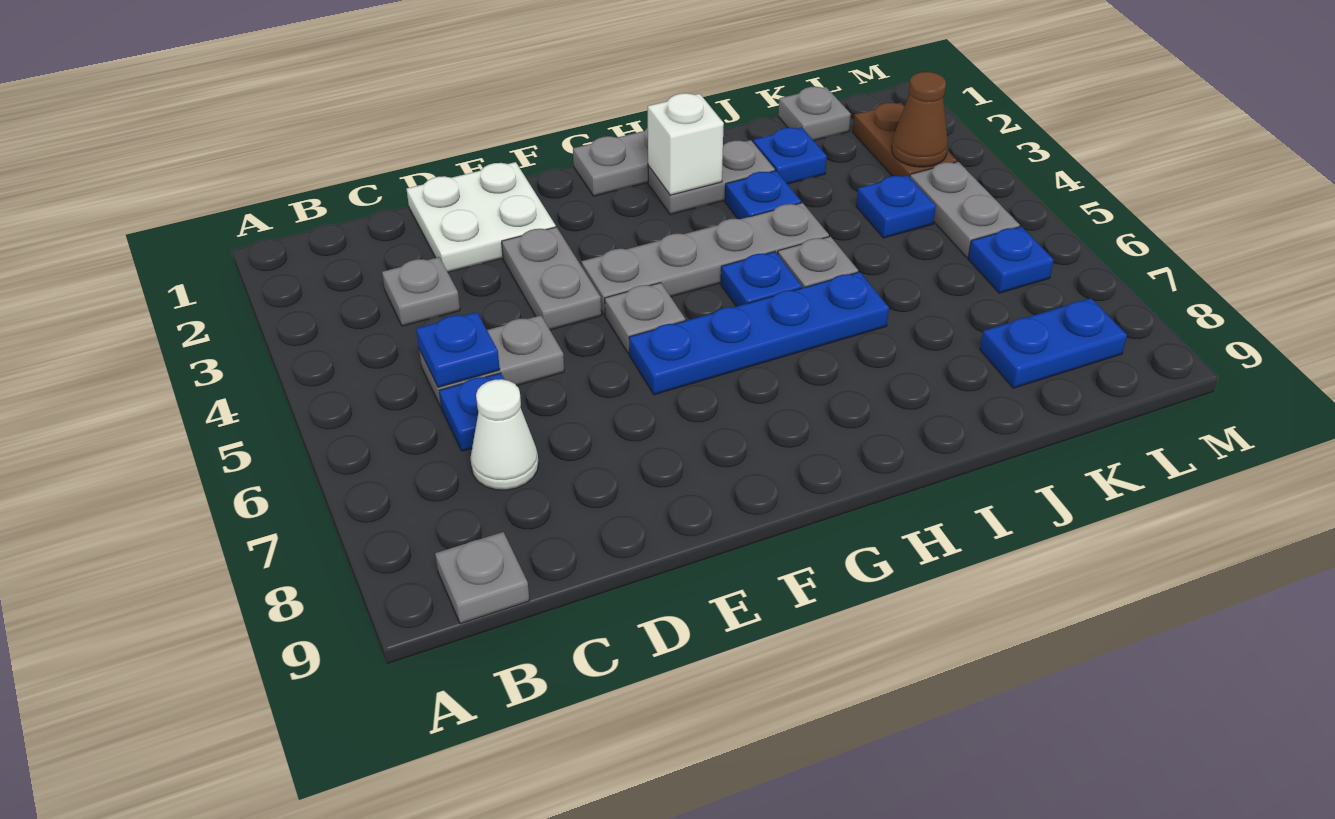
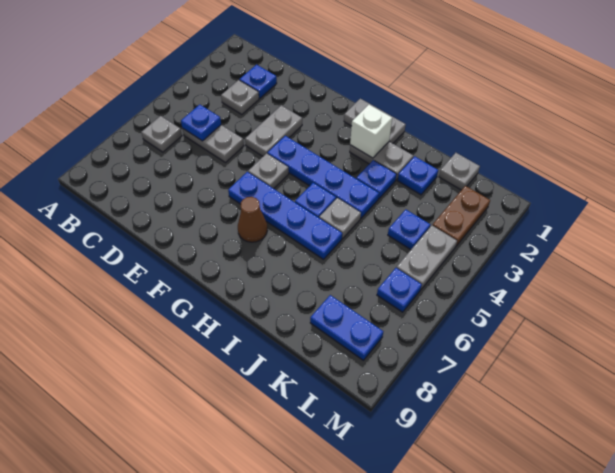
grey plate B9 level 1 -> grey plate B6 level 1
blue plate C6 level 1 -> blue plate C2 level 1
white cone C7 level 1 -> none
white plate D1:E2 level 1 -> none
grey plate F4:I4 level 1 -> blue plate F4:I4 level 1
brown cone L3 level 2 -> brown cone G7 level 1

